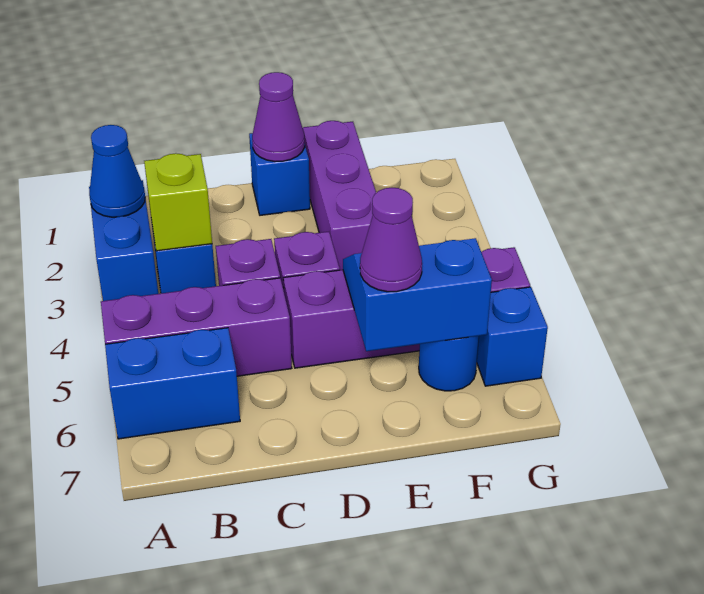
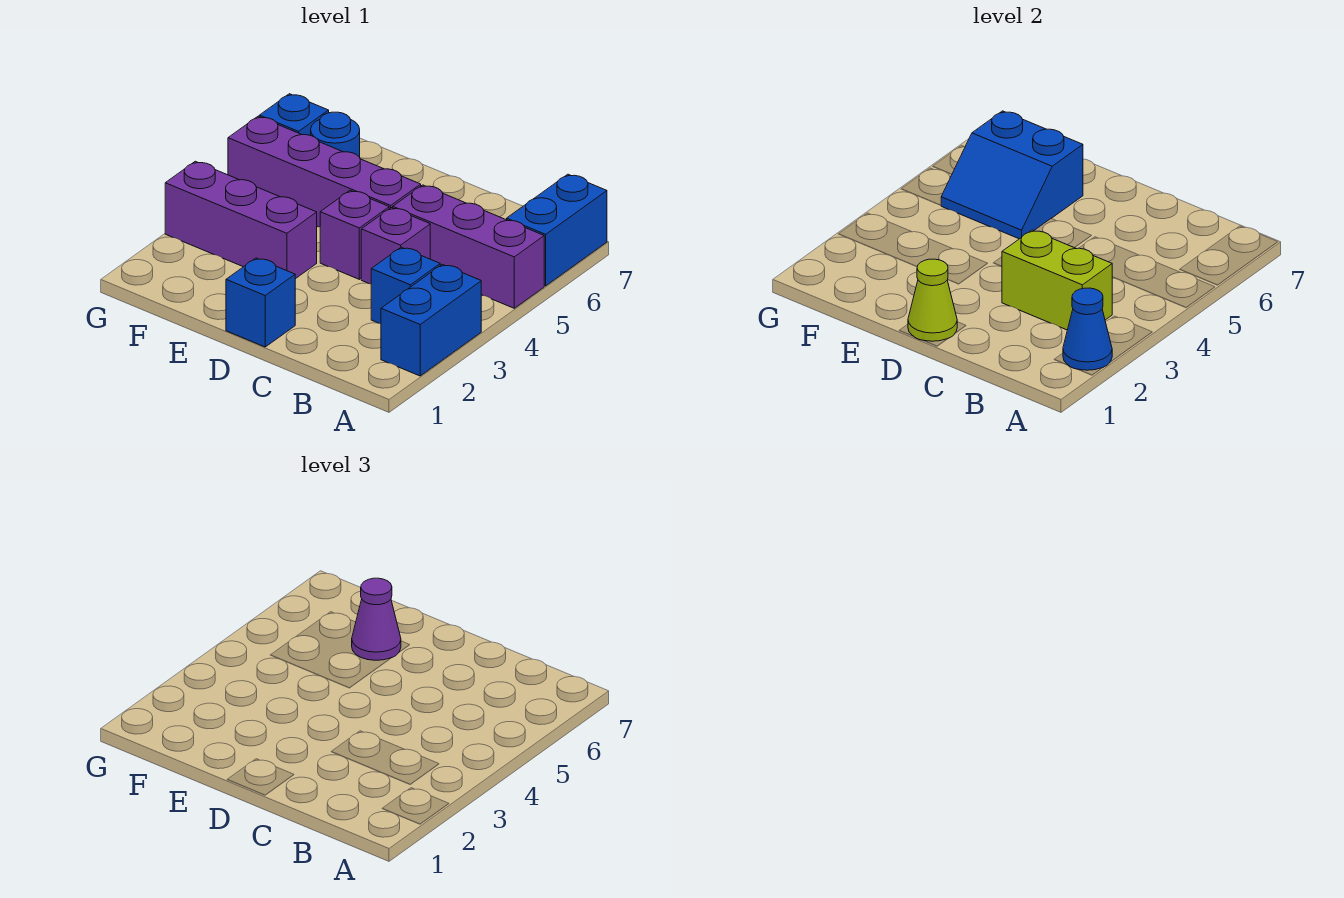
blue brick A6:B6 level 1 -> blue brick A6:A7 level 1
lime brick B3 level 2 -> lime brick B3:C3 level 2
purple cone D1 level 2 -> lime cone D1 level 2
purple brick E1:E3 level 1 -> purple brick E3:G3 level 1

